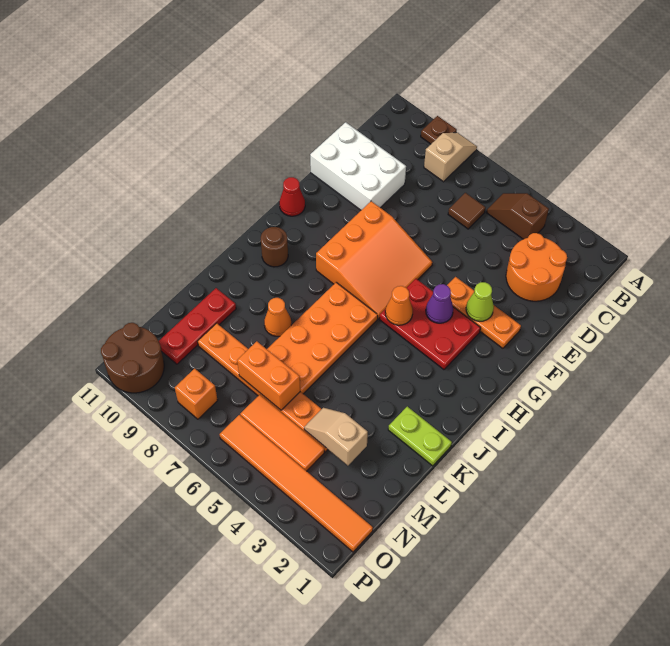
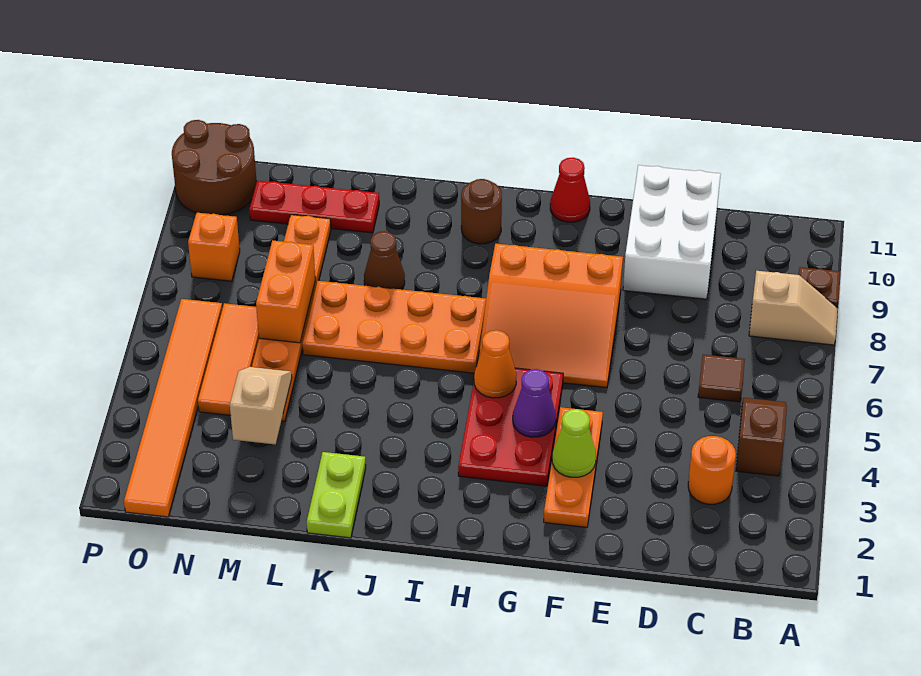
orange round brick C2:D3 level 1 -> orange round brick C3 level 1
orange cone K8 level 1 -> brown cone K8 level 1

